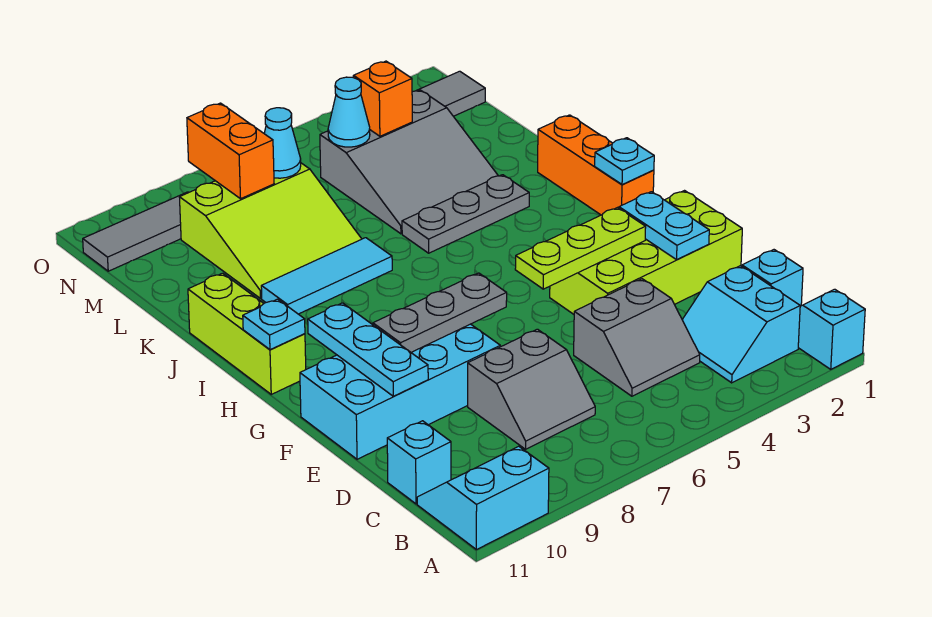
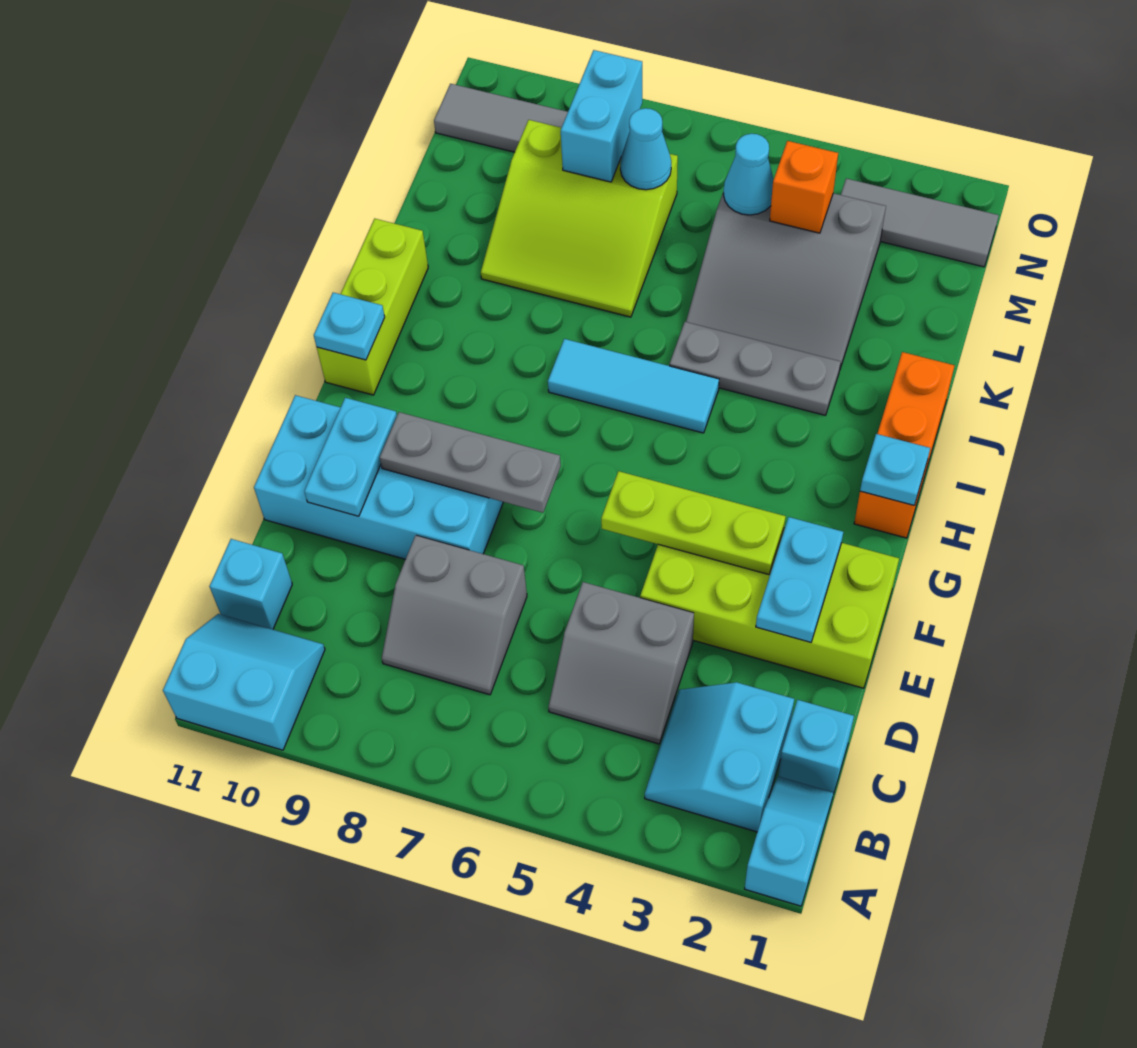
cyan plate E10:G10 level 2 -> cyan plate E10:F10 level 2
cyan tile J7:J9 level 1 -> cyan tile I5:I7 level 1
orange brick M8:N8 level 2 -> cyan brick M8:N8 level 2

